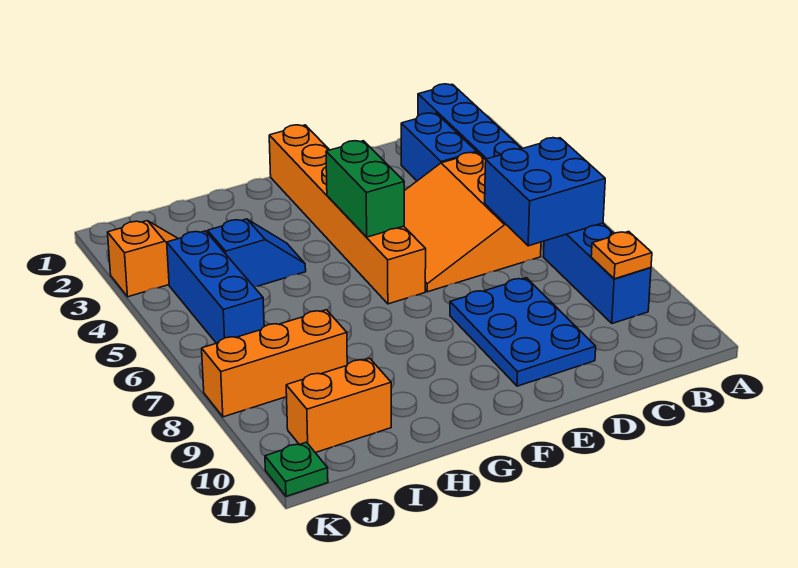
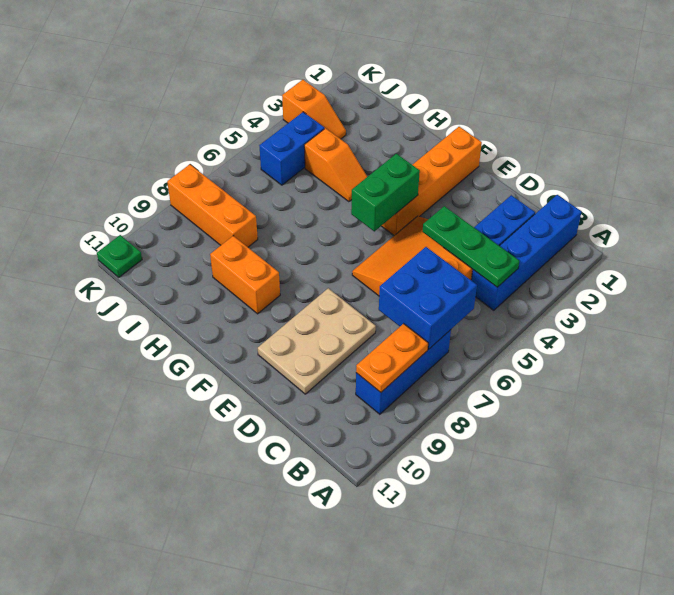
none -> green plate B4:D4 level 2
orange plate B9 level 2 -> orange plate B8:B9 level 2
blue plate D8:E10 level 1 -> tan plate D8:E10 level 1
orange brick F1:F6 level 1 -> orange brick F1:F4 level 1
blue slope H4:I4 level 1 top I -> orange slope H4:I4 level 1 top I
orange brick I10:J10 level 1 -> orange brick G9:H9 level 1
blue brick J4:J6 level 1 -> blue brick J4:J5 level 1

